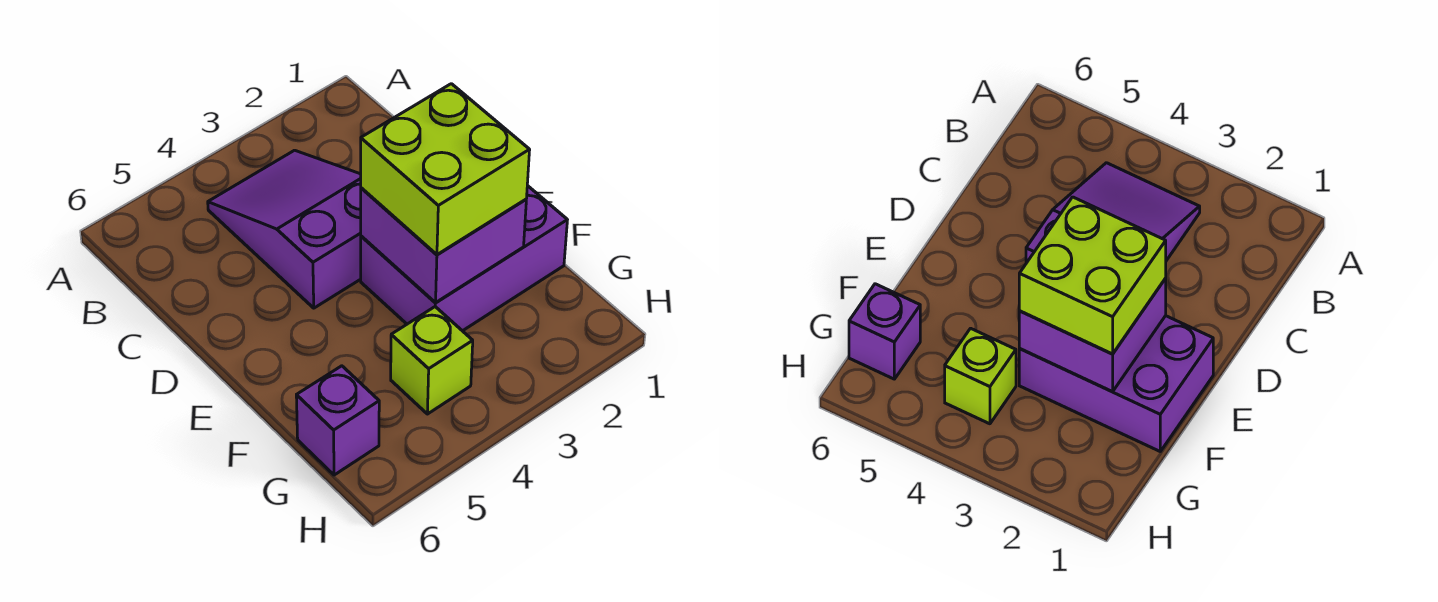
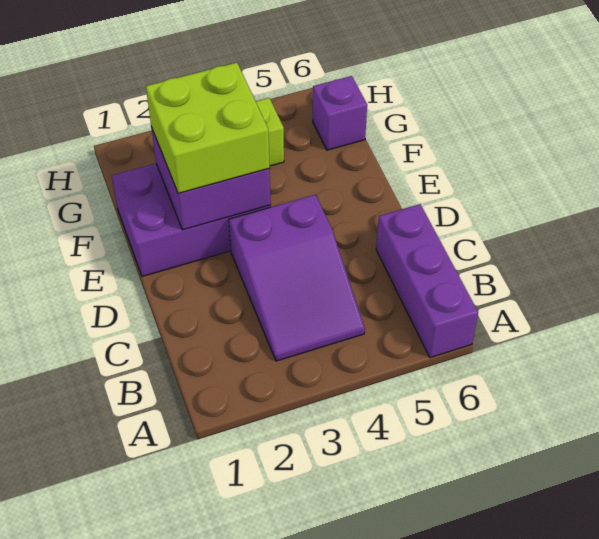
none -> purple brick A6:C6 level 1

